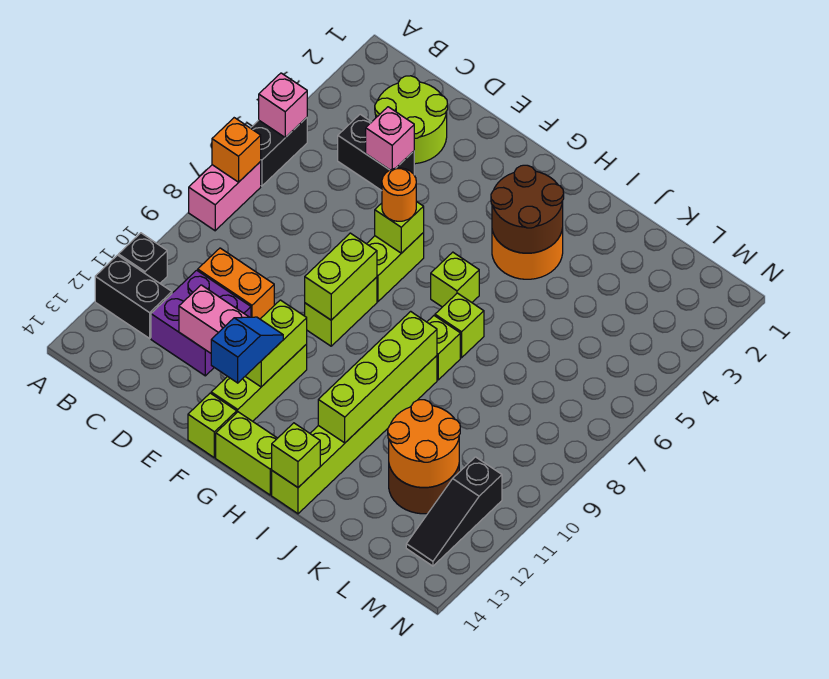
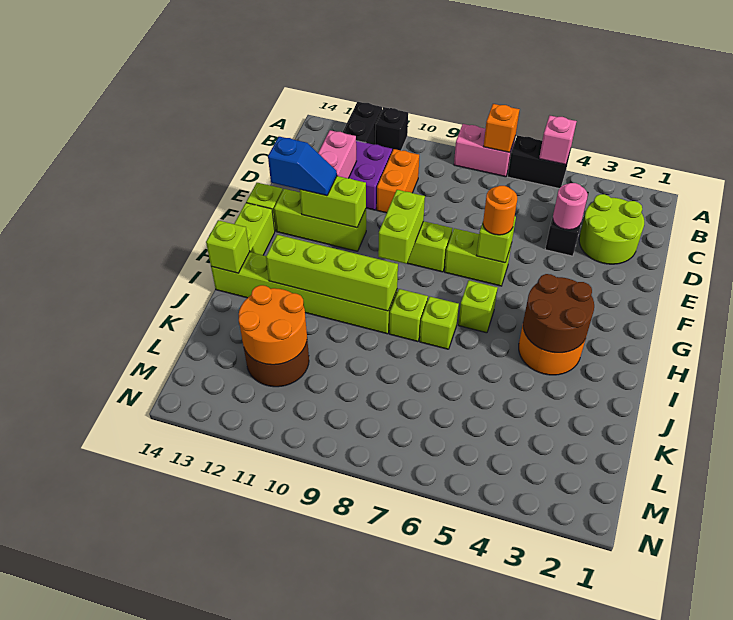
pink brick D4 level 2 -> pink round brick D4 level 2
lime brick F8:F9 level 2 -> lime brick F9:G9 level 2
black slope M11:M13 level 1 top 11 -> none

